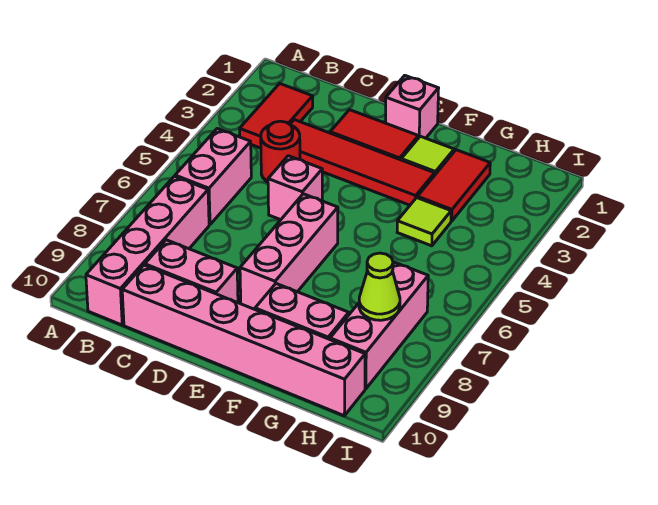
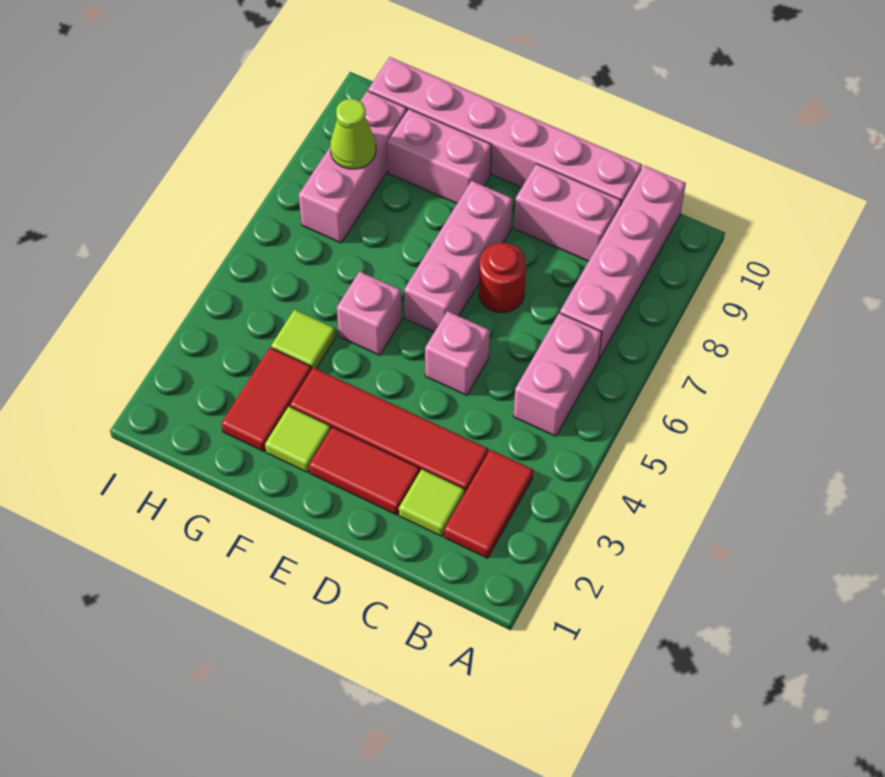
none -> lime tile C2 level 1
red round brick C4 level 1 -> red round brick D7 level 1
pink brick E1 level 1 -> pink brick F5 level 1

